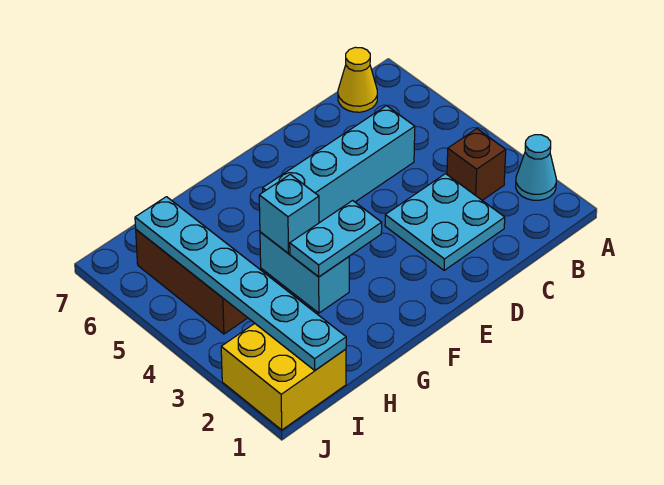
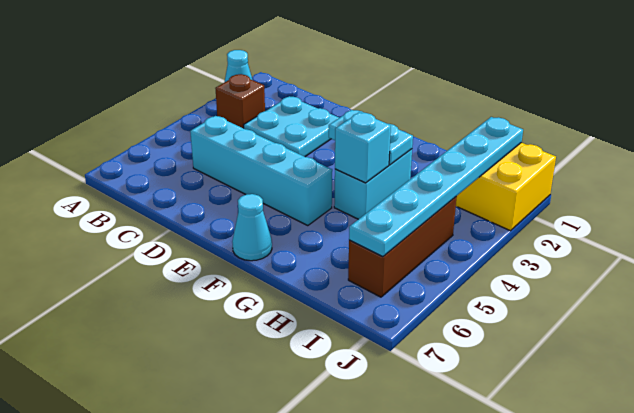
yellow cone B7 level 1 -> none
none -> cyan cone F7 level 1

